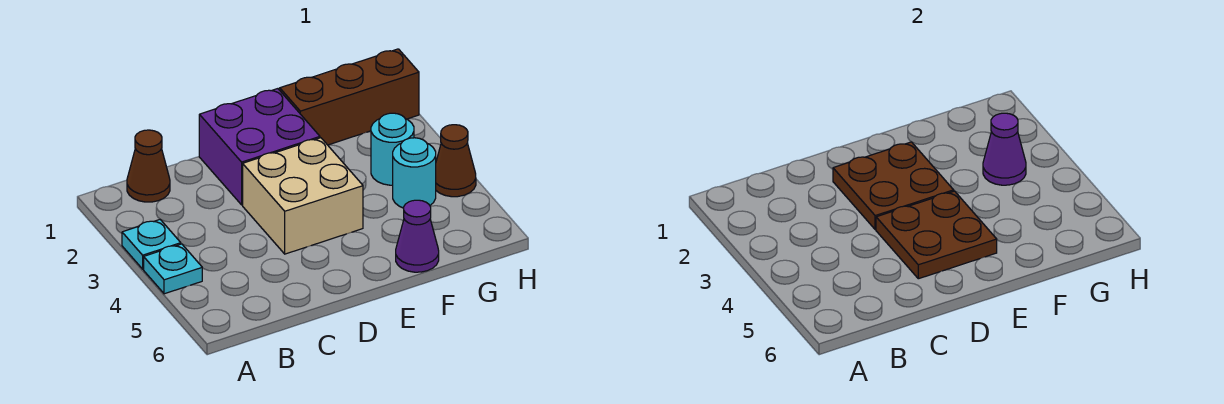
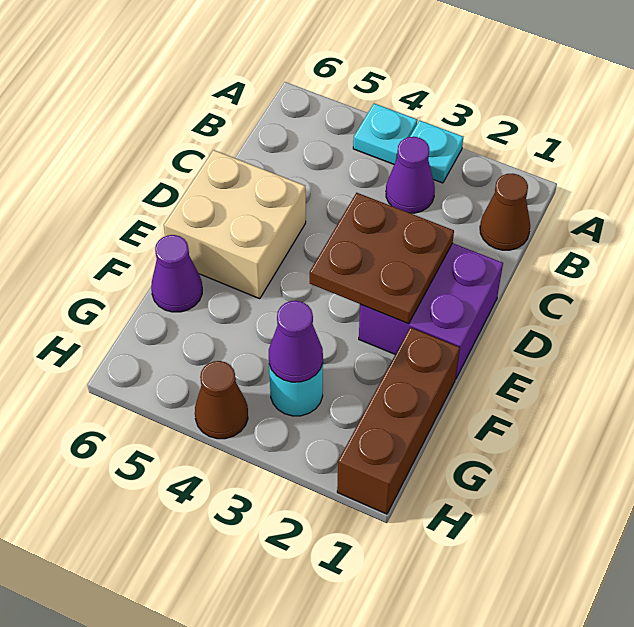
none -> purple cone B3 level 1
tan brick D3:E4 level 1 -> tan brick D5:E6 level 1
brown plate D4:E5 level 2 -> none
cyan round brick G4 level 1 -> none

